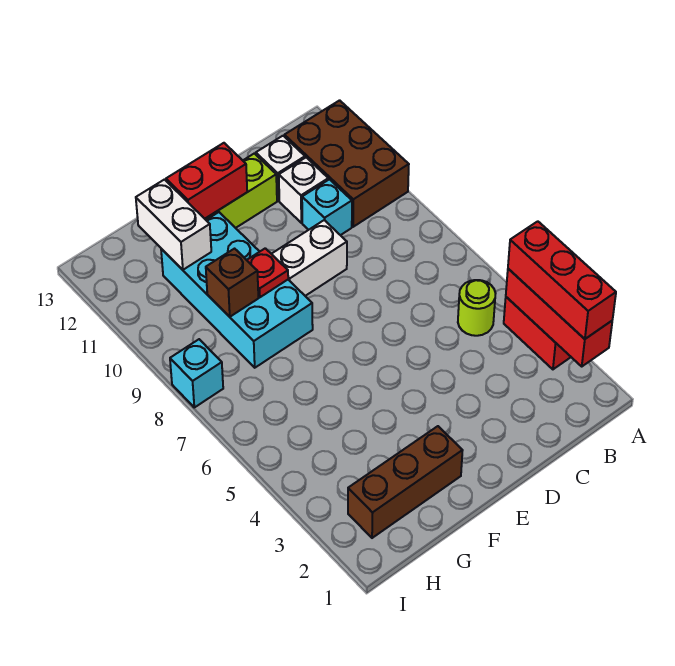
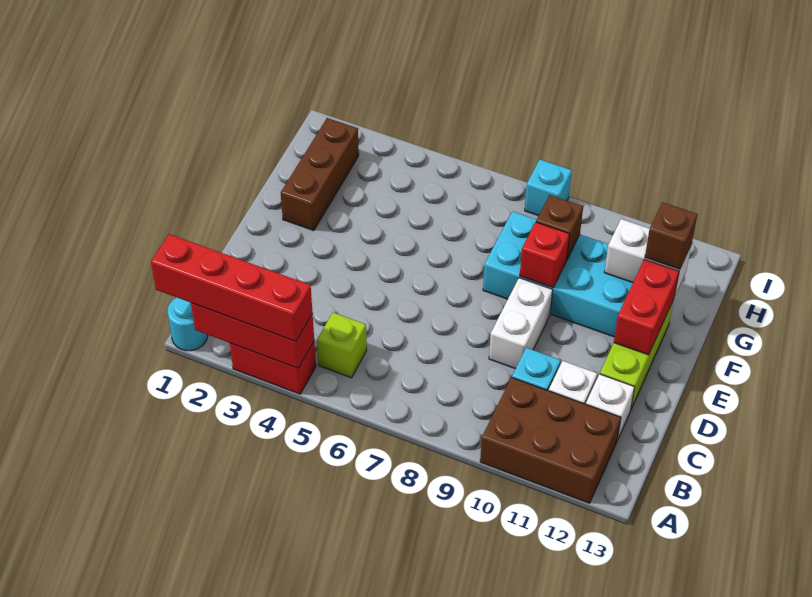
none -> cyan round brick A1 level 1
red brick A2:A4 level 3 -> red brick A1:A4 level 3
lime round brick B5 level 1 -> lime brick B5 level 1
red plate F9 level 2 -> red brick F9 level 2
none -> brown brick G12 level 3

